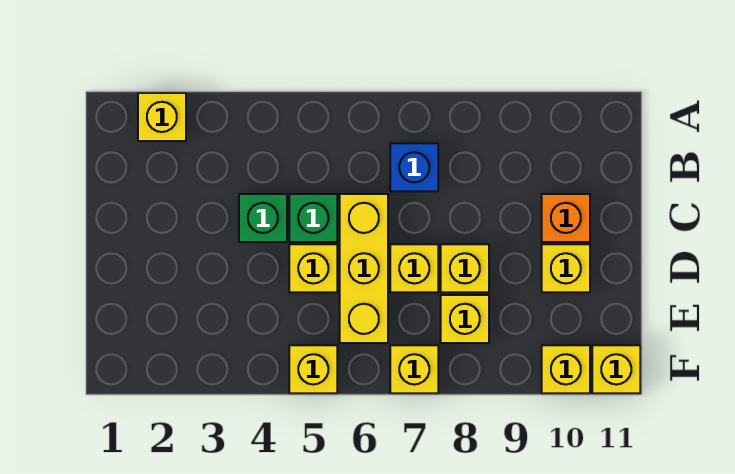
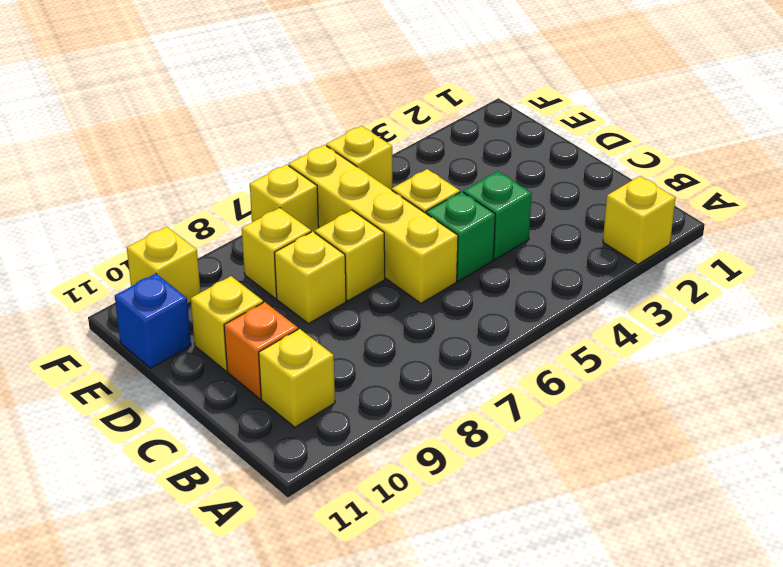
blue brick B7 level 1 -> blue brick E11 level 1
yellow brick C6:E6 level 1 -> yellow brick C6:F6 level 1
yellow brick F11 level 1 -> yellow brick B10 level 1

